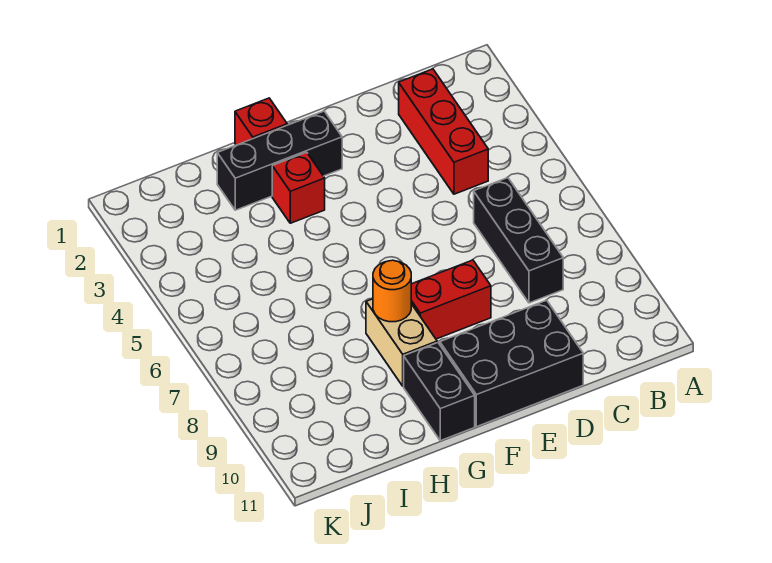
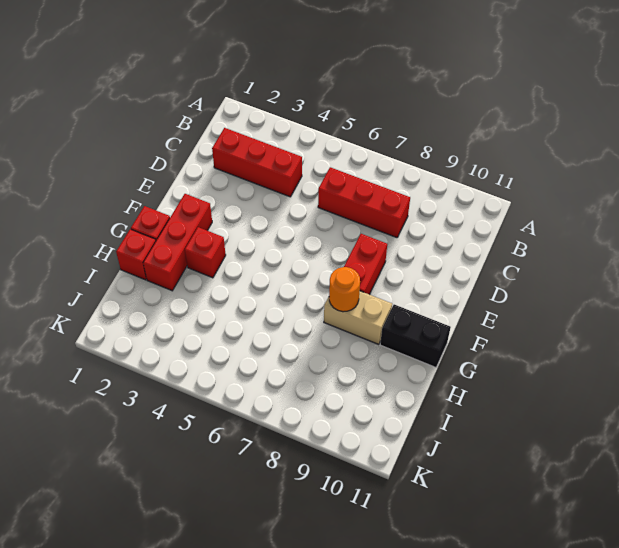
black brick C6:C8 level 1 -> red brick C6:C8 level 1
black brick D10:F11 level 1 -> none
black brick F2:H2 level 1 -> red brick F2:H2 level 1
none -> red brick H1 level 1

